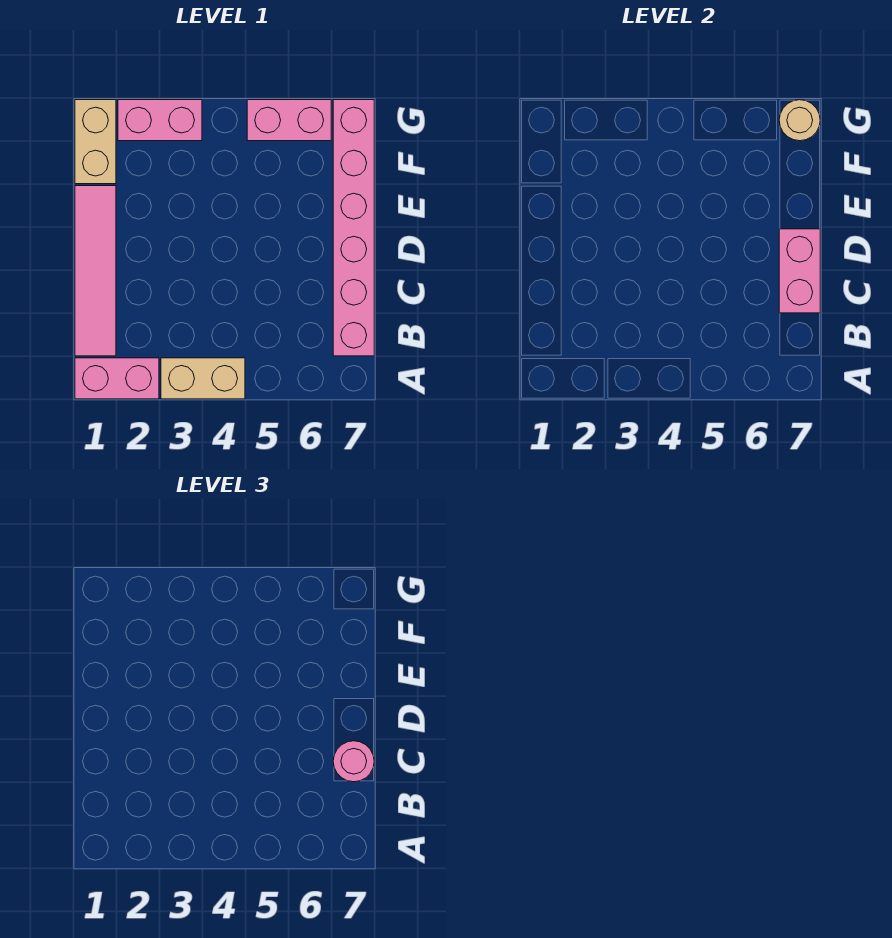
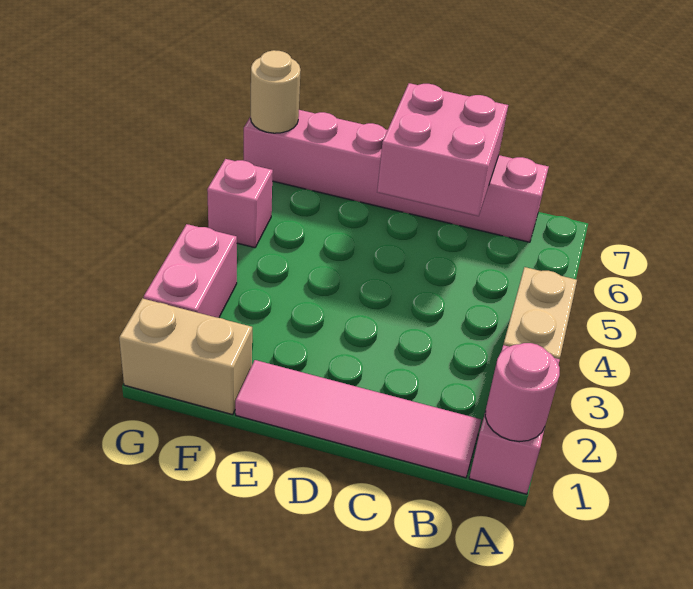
pink brick C7:D7 level 2 -> pink brick C6:D7 level 2
pink round brick C7 level 3 -> pink round brick A1 level 2
pink brick G5:G6 level 1 -> pink brick G5 level 1

